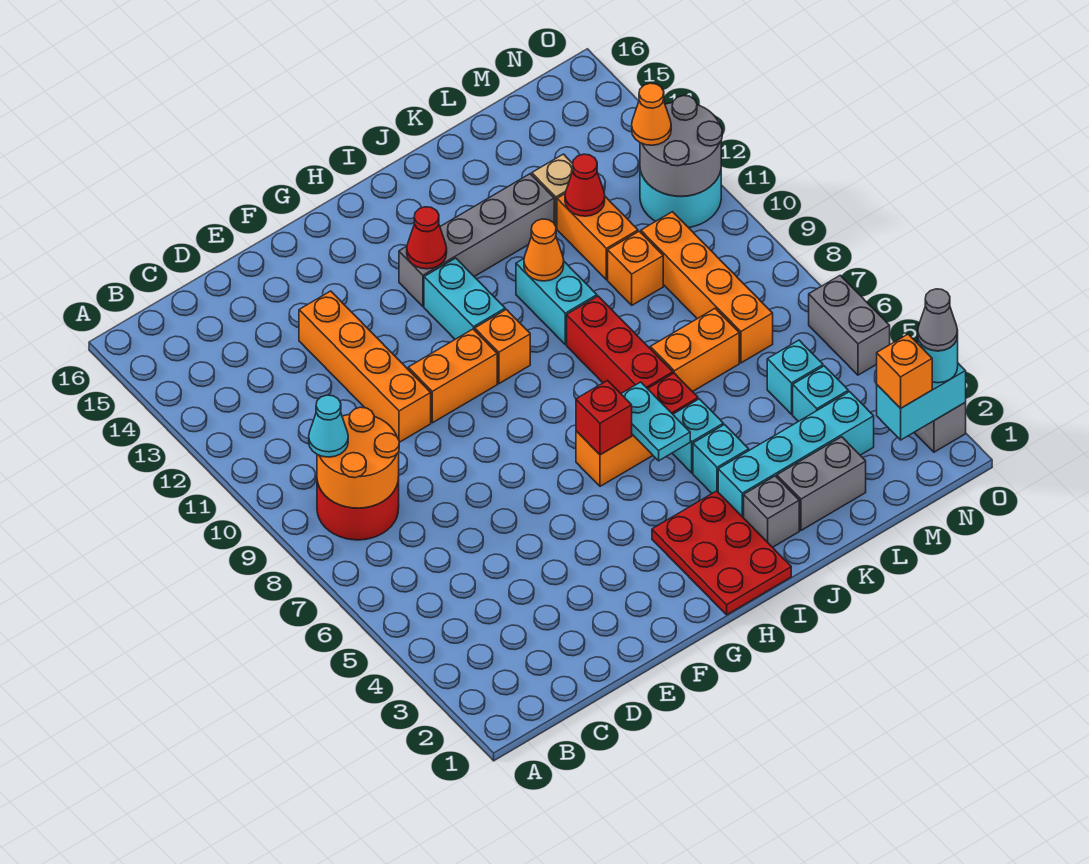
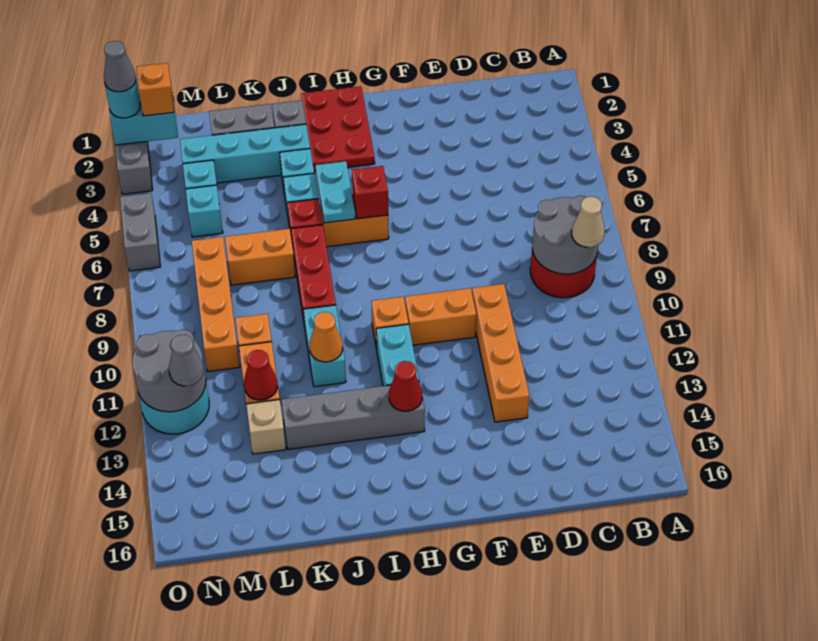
orange round brick B8:C9 level 2 -> grey round brick B8:C9 level 2
cyan cone B9 level 3 -> tan cone B9 level 3
orange cone N12 level 3 -> grey cone N12 level 3

